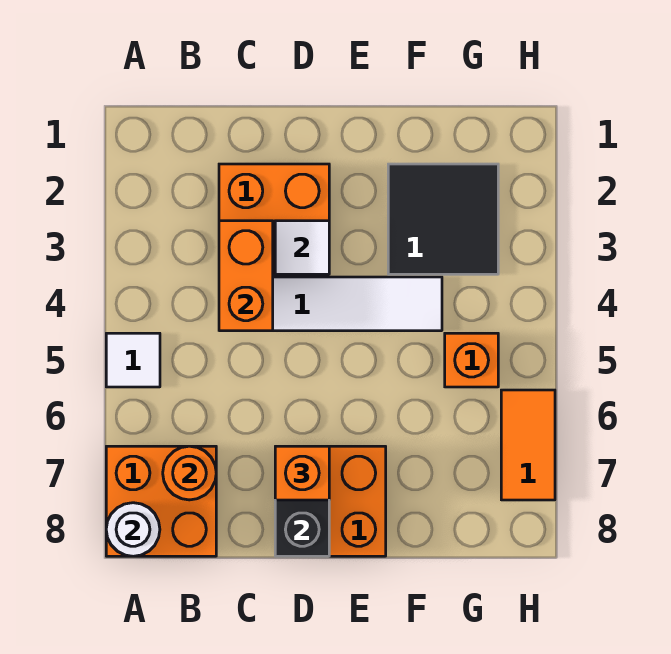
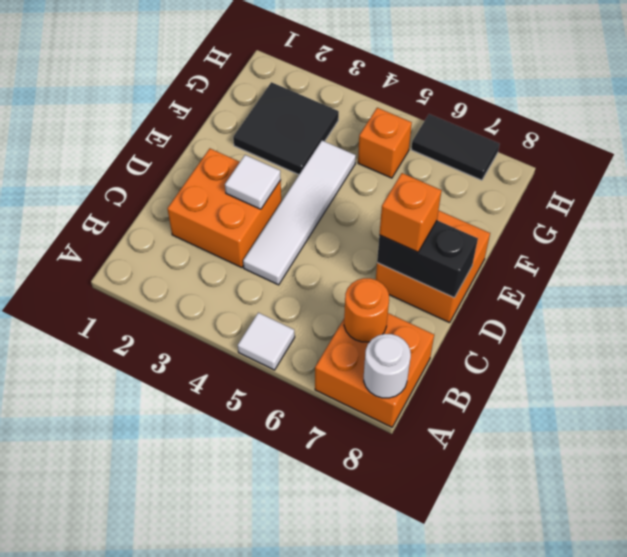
orange brick C3:C4 level 2 -> none
orange tile H6:H7 level 1 -> black tile H6:H7 level 1

